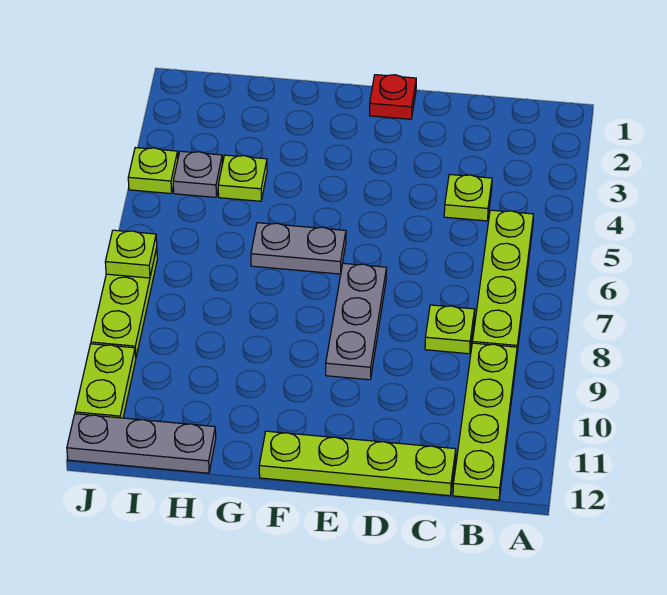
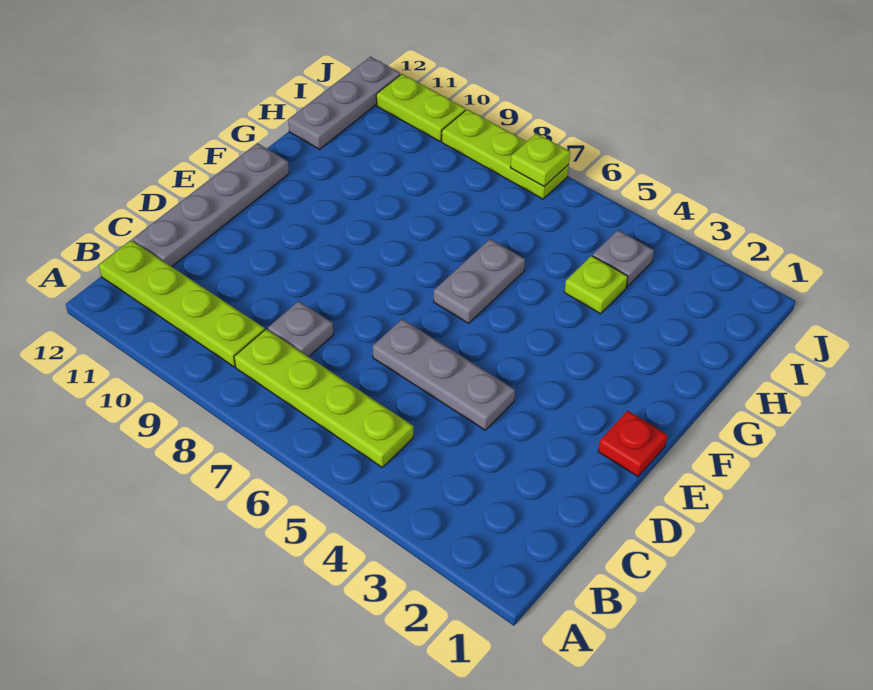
lime plate C4 level 1 -> none
lime plate C8 level 1 -> grey plate C8 level 1
lime plate C12:F12 level 1 -> grey plate C12:F12 level 1
grey plate E7:E9 level 1 -> grey plate D4:D6 level 1
lime plate J4 level 1 -> none

